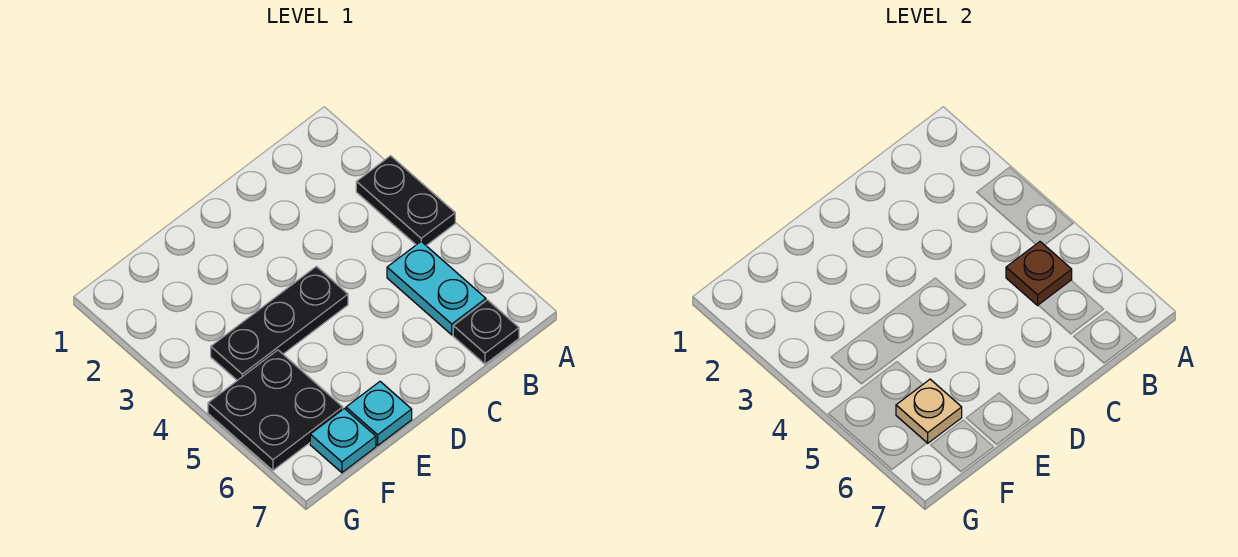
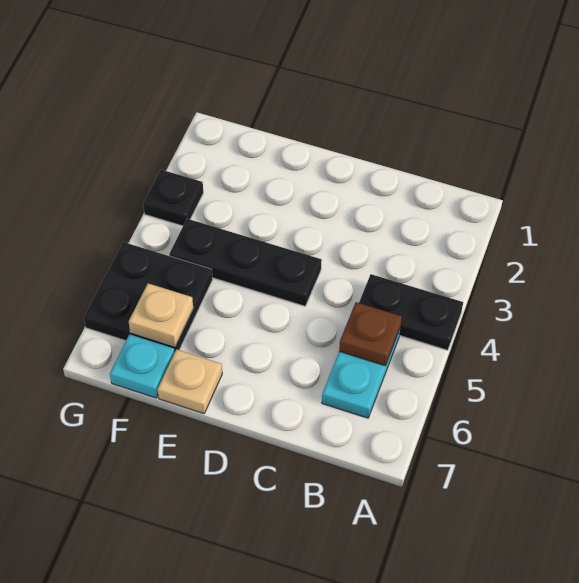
black plate A3:A4 level 1 -> black plate A4:B4 level 1
black plate B7 level 1 -> black plate G3 level 1
cyan plate E7 level 1 -> tan plate E7 level 1

